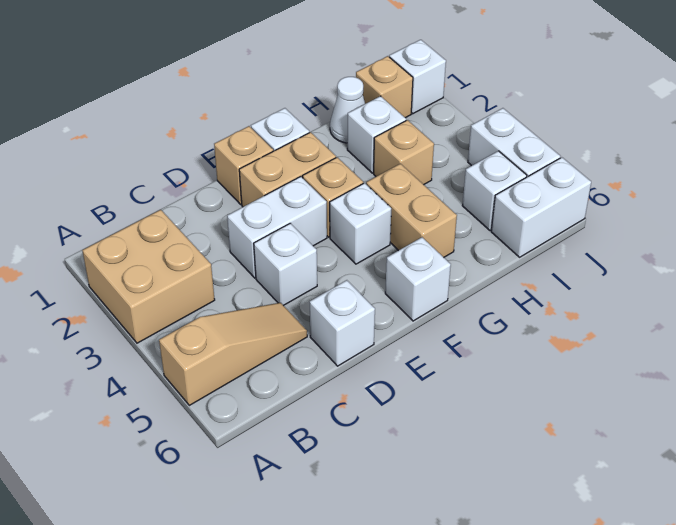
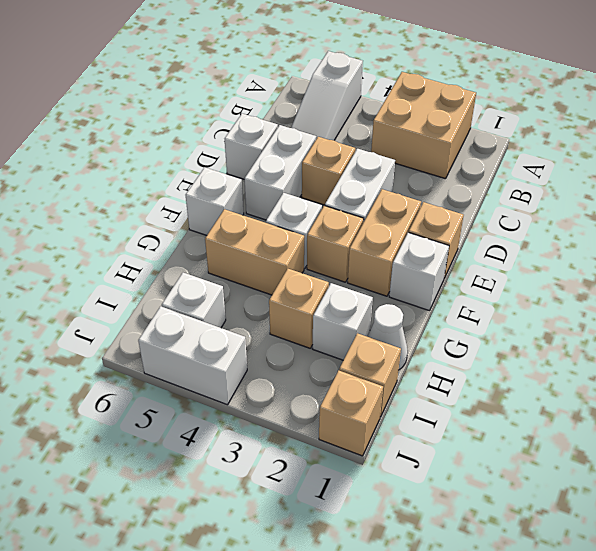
tan slope A5:C5 level 1 top A -> white slope A5:C5 level 1 top A
white brick D4 level 1 -> tan brick D4 level 1
white brick I6:J6 level 1 -> white brick D5:E5 level 1
white brick J1 level 1 -> tan brick J1 level 1

